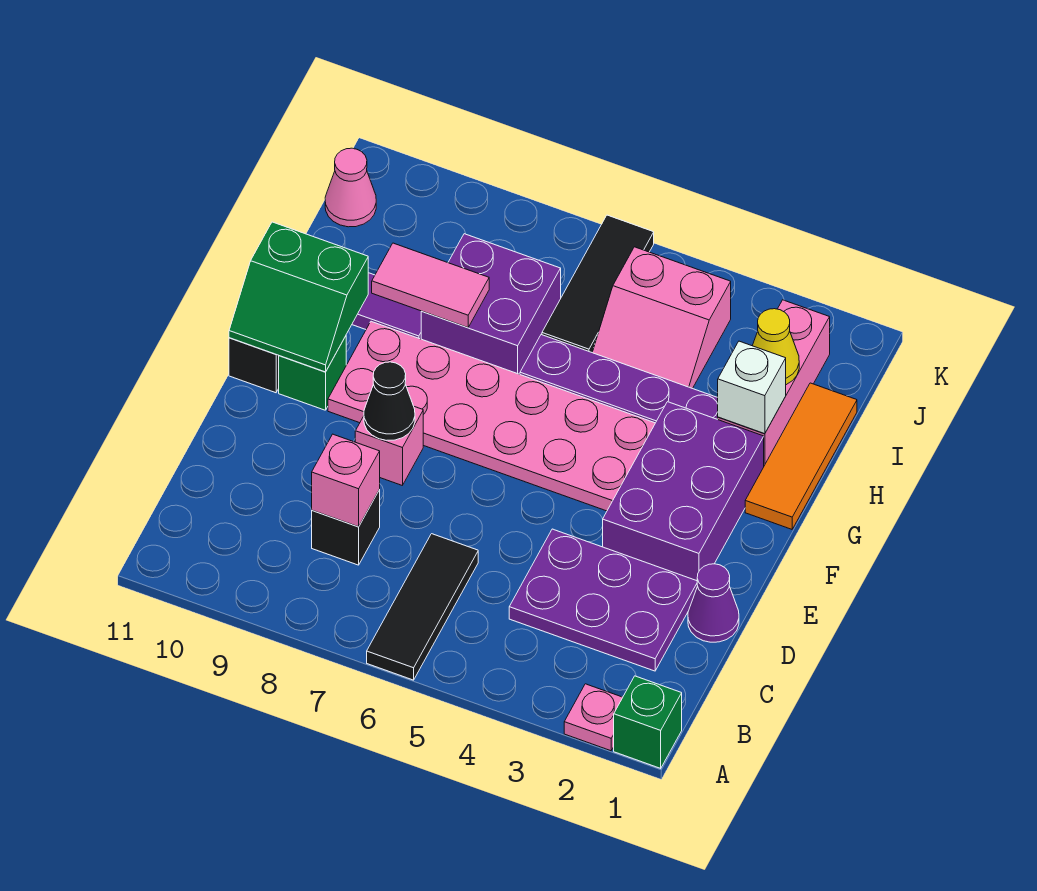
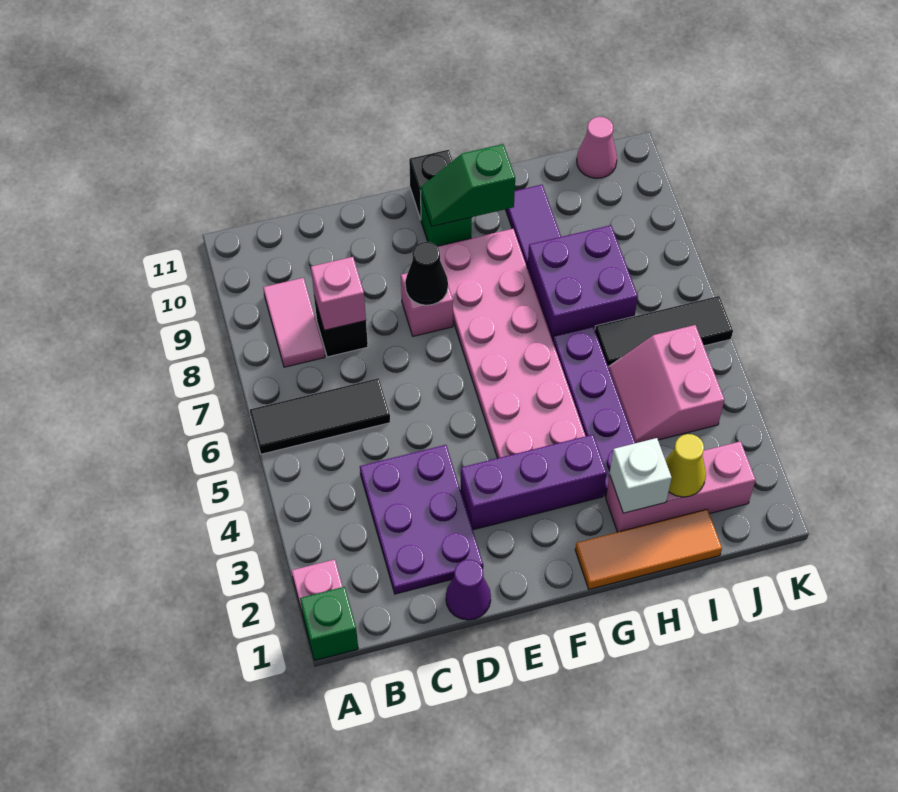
purple brick E2:G3 level 1 -> purple brick E3:G3 level 1
green slope F10:G11 level 2 top G -> green slope F10:G10 level 2 top G
pink tile H8:H9 level 2 -> pink tile B8:B9 level 1

